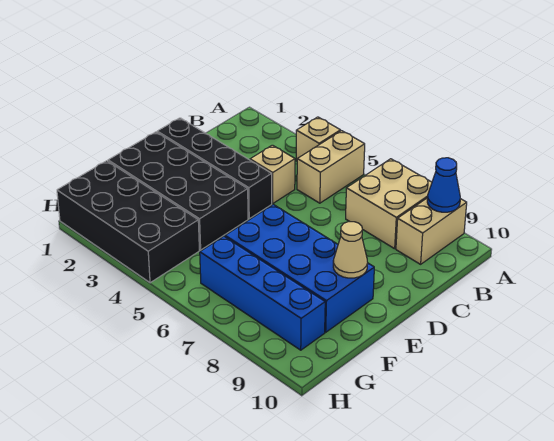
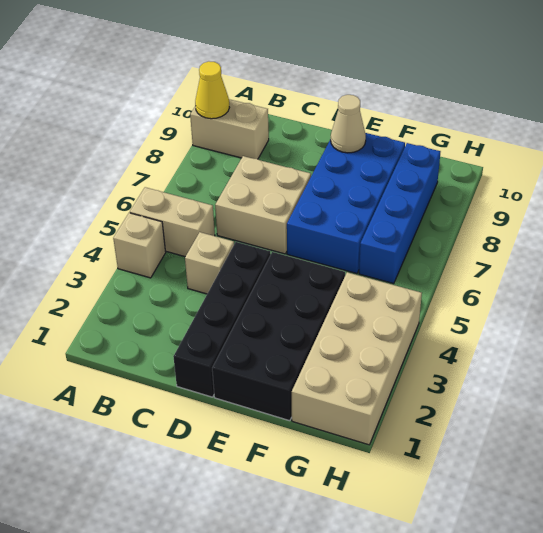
tan brick A7:B8 level 1 -> tan brick C6:D7 level 1
blue cone A9 level 2 -> yellow cone A9 level 2
black brick G1:H4 level 1 -> tan brick G1:H4 level 1

